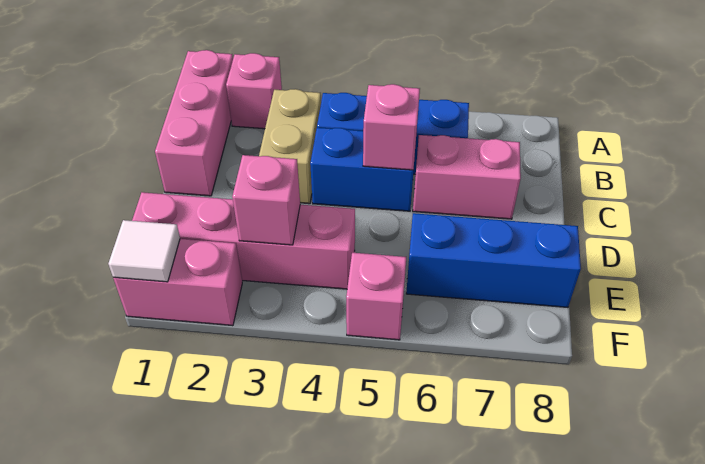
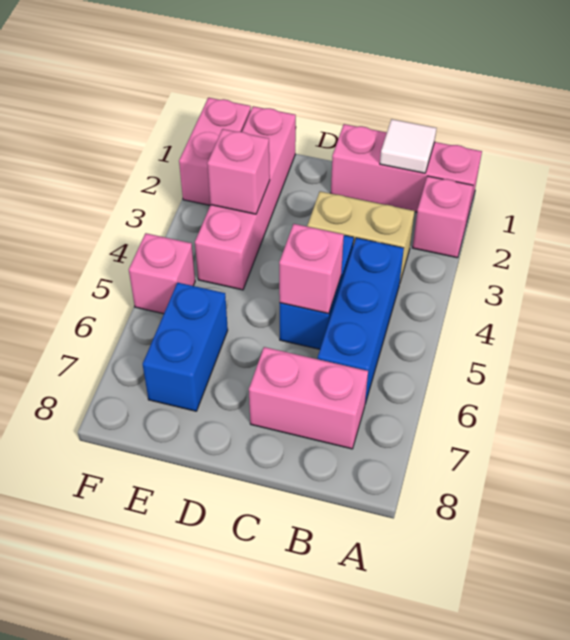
pink brick C6:C7 level 1 -> pink brick B7:C7 level 1
blue brick E6:E8 level 1 -> blue brick E6:E7 level 1
white tile F1 level 2 -> white tile B1 level 2

